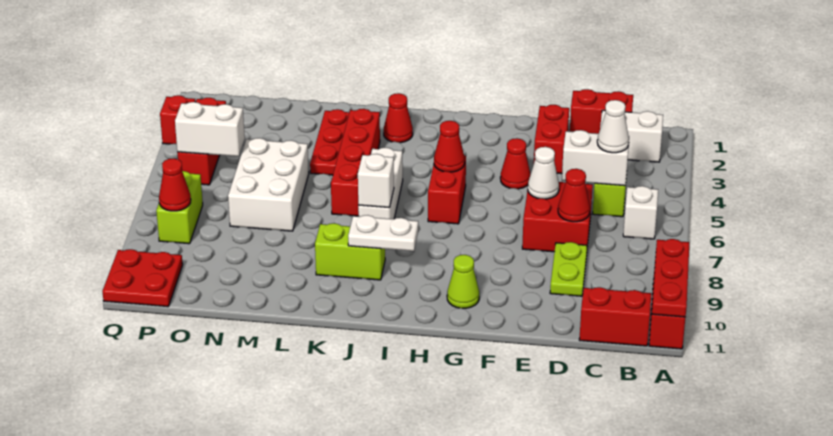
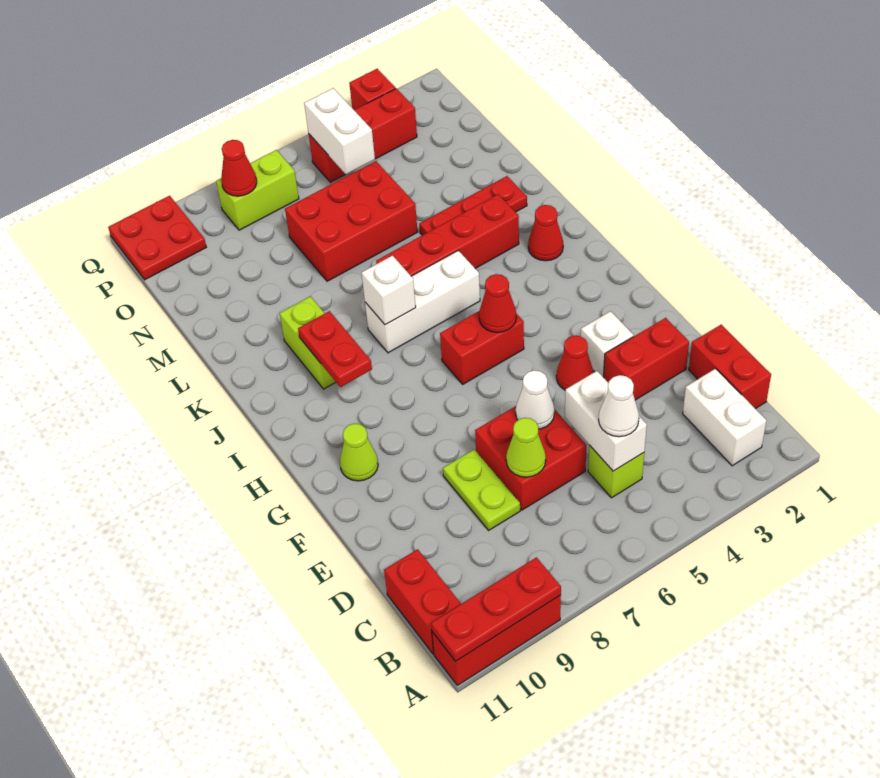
white brick B6 level 1 -> white brick F3 level 1
red cone D7 level 2 -> lime cone D7 level 2
lime plate D8:D9 level 1 -> lime plate D8:E8 level 1
white plate I9:J9 level 2 -> red plate I9:J9 level 2
white brick M5:N7 level 1 -> red brick M5:N7 level 1

